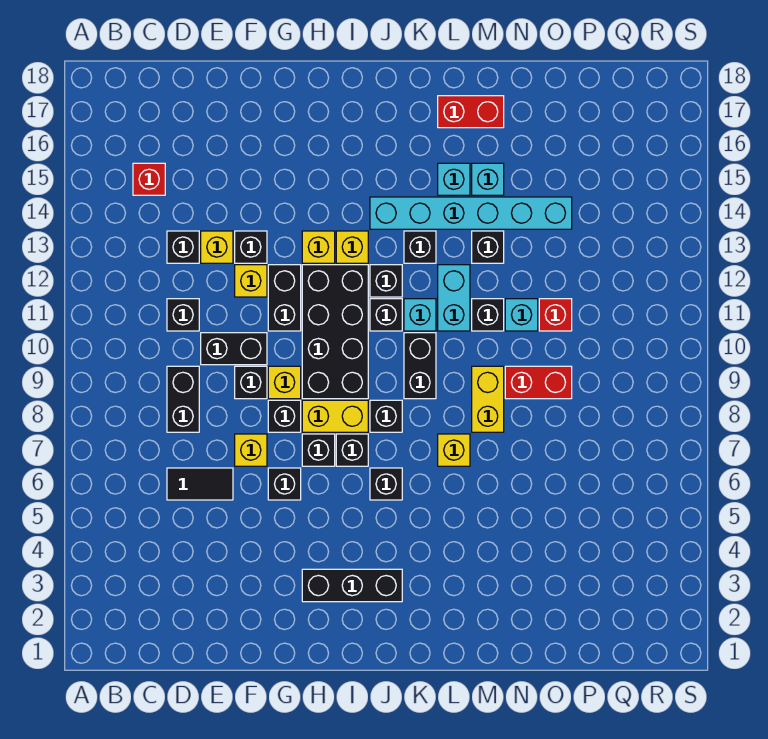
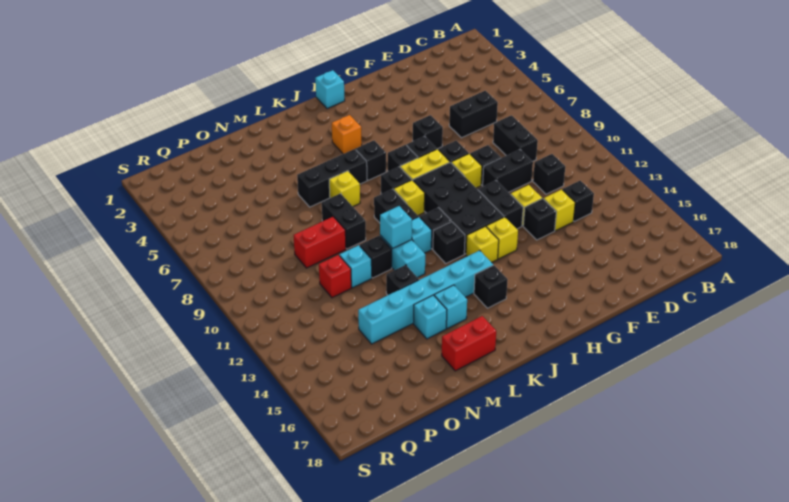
red brick C15 level 1 -> none
black tile D6:E6 level 1 -> black brick D6:E6 level 1
yellow brick F7 level 1 -> yellow brick J9 level 1
black brick H3:J3 level 1 -> black brick K6:M6 level 1
none -> cyan brick I1 level 1
none -> orange brick J4 level 1
black brick K13 level 1 -> black brick J15 level 1
none -> cyan brick L11 level 2
yellow brick M8:M9 level 1 -> black brick M8:M9 level 1

